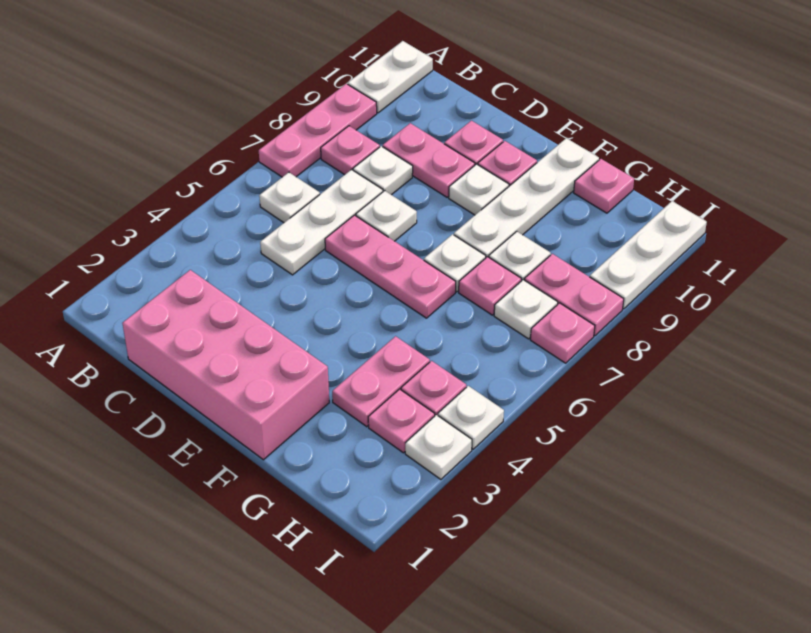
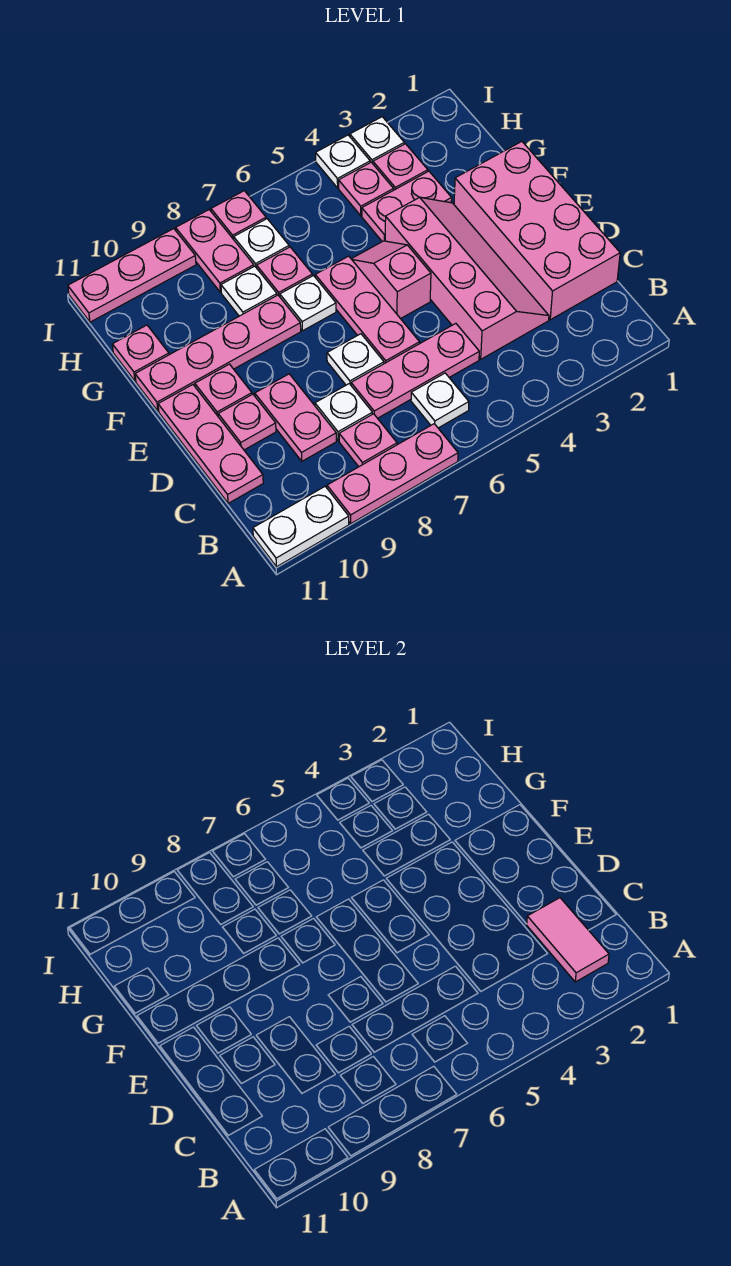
none -> pink tile B2:C2 level 2
none -> pink slope C3:F4 level 1 top 4
white plate C5:C7 level 1 -> pink plate C5:C7 level 1
none -> pink plate C11:E11 level 1
none -> pink slope E5:F5 level 1 top E
white plate E9 level 1 -> none
white plate F8:F11 level 1 -> pink plate F8:F11 level 1
white plate I9:I11 level 1 -> pink plate I9:I11 level 1

